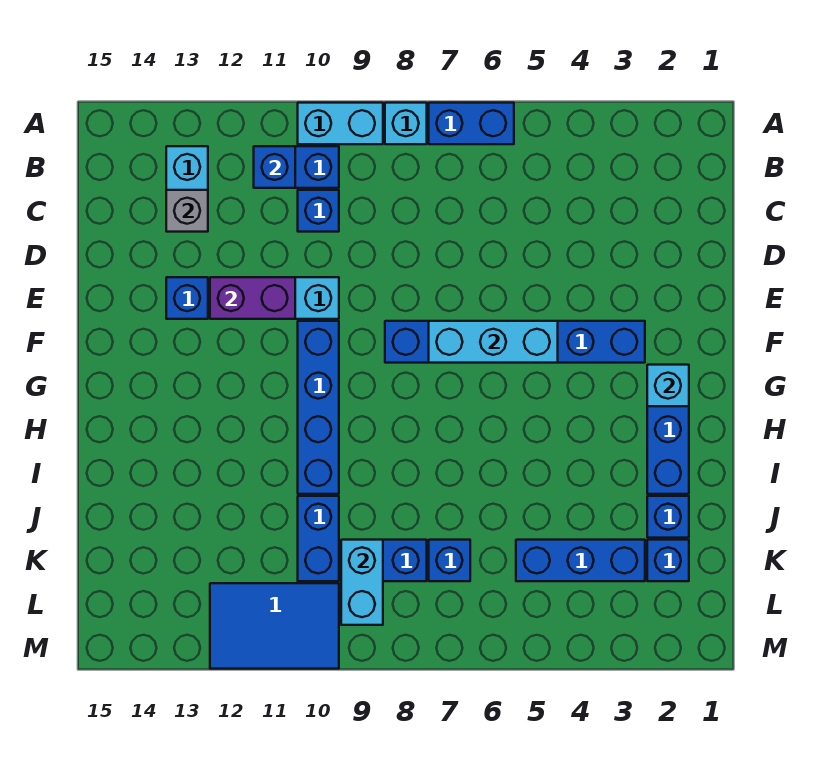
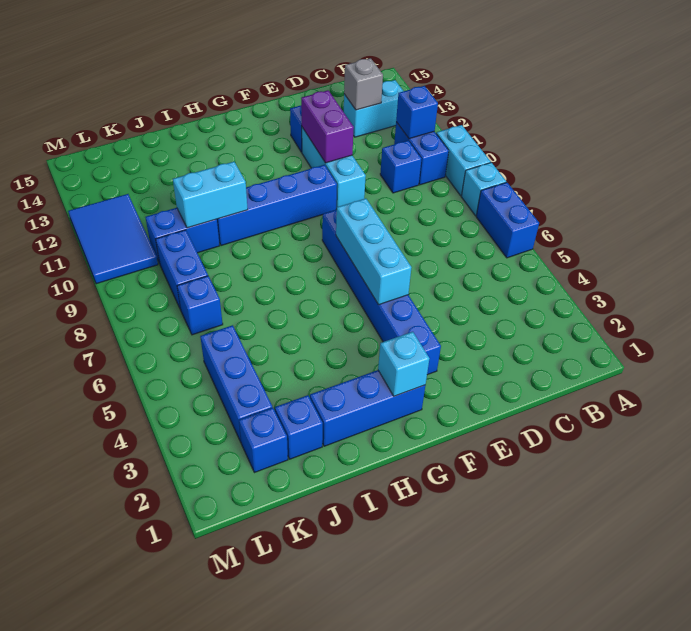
cyan brick K9:L9 level 2 -> cyan brick I10:J10 level 2

